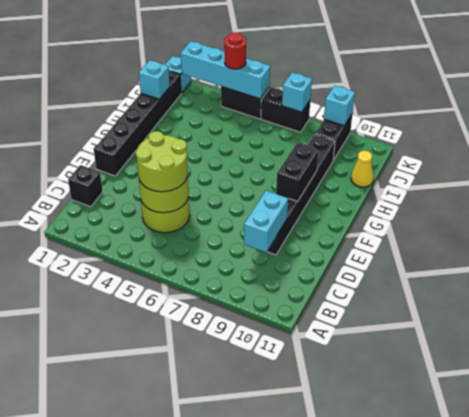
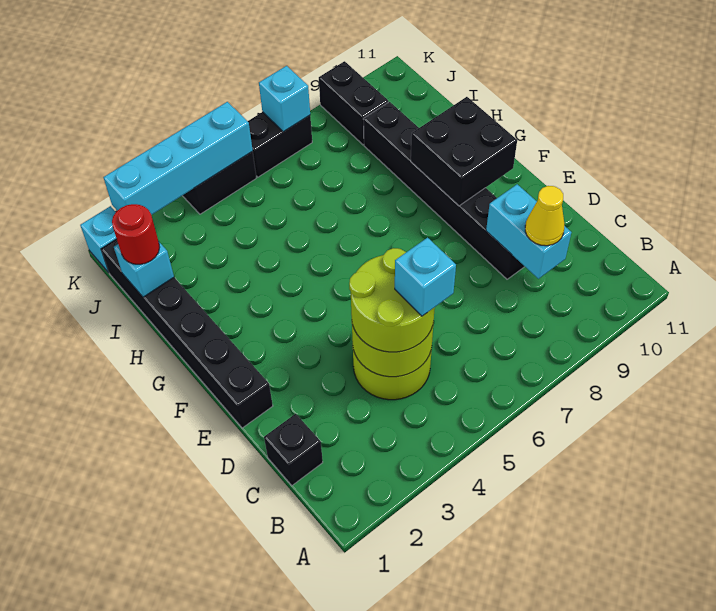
black brick F9:G9 level 2 -> black brick F9:G10 level 2
yellow cone I11 level 1 -> yellow cone C9 level 3
red round brick K4 level 3 -> red round brick I1 level 3
cyan brick K9 level 2 -> cyan brick C5 level 4

